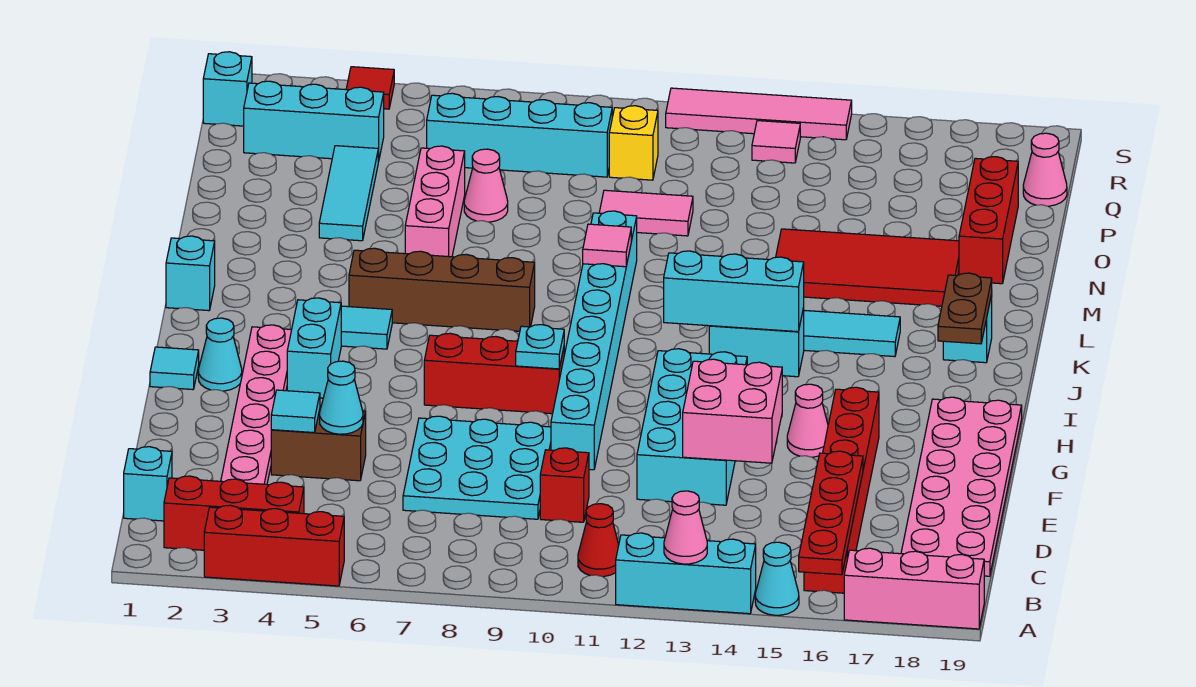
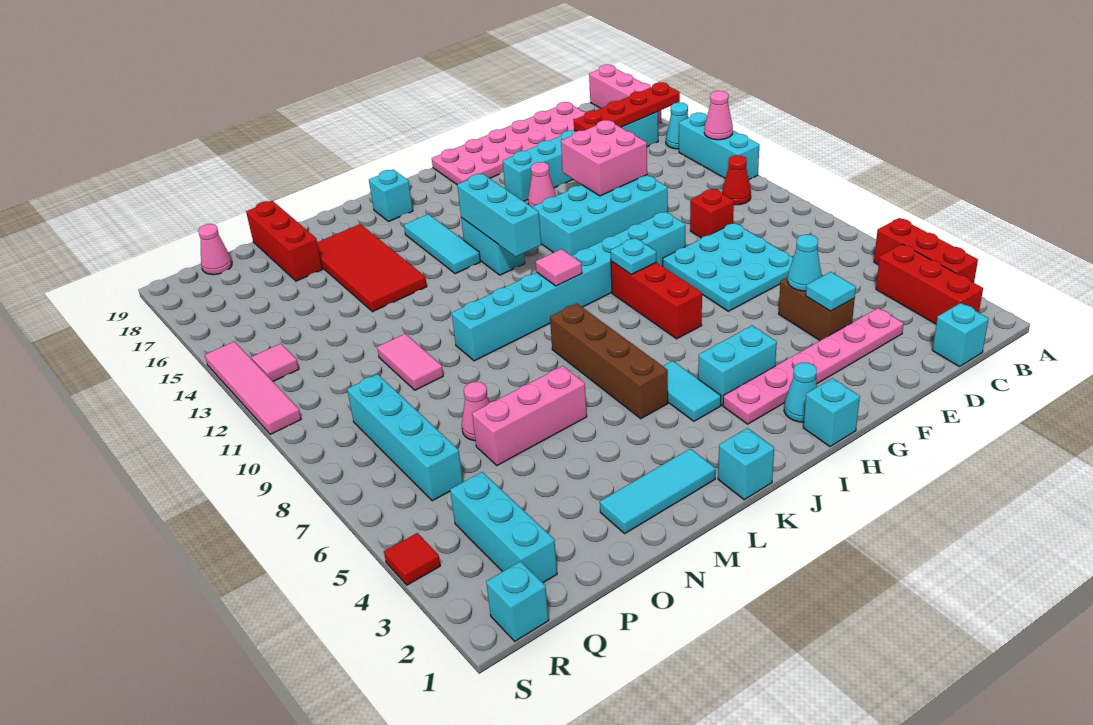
red brick B16:G16 level 1 -> cyan brick B16:G16 level 1
cyan tile H1 level 1 -> cyan brick H1 level 1
brown plate J18:K18 level 2 -> none
pink tile L10 level 2 -> pink tile J10 level 2
cyan tile N4:P4 level 1 -> cyan tile L2:N2 level 1
red brick N18:P18 level 1 -> red brick O17:O19 level 1
yellow brick Q10 level 1 -> none

